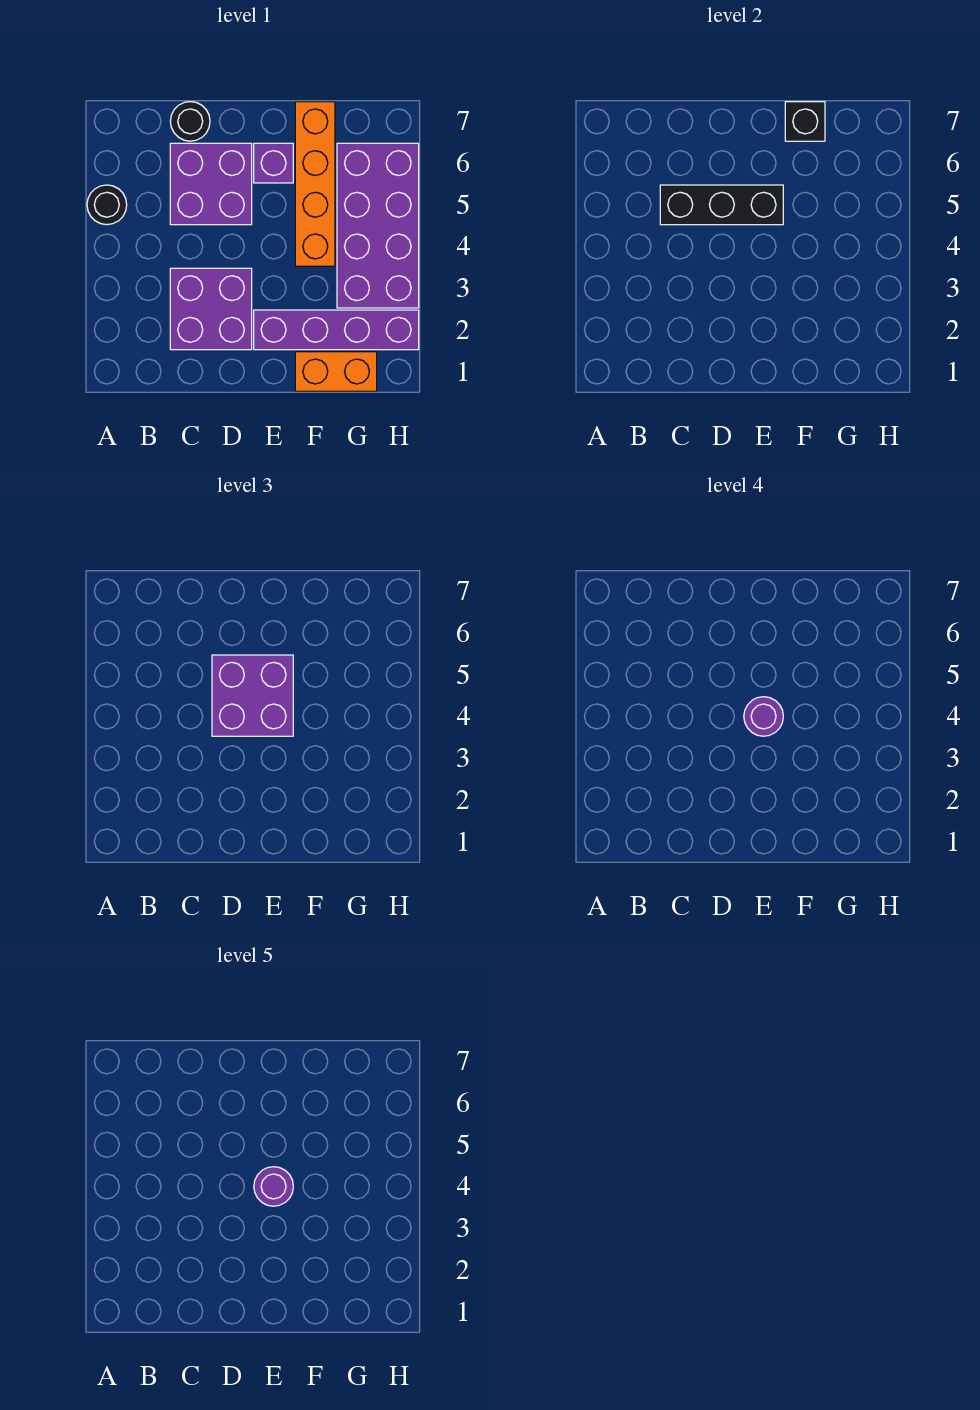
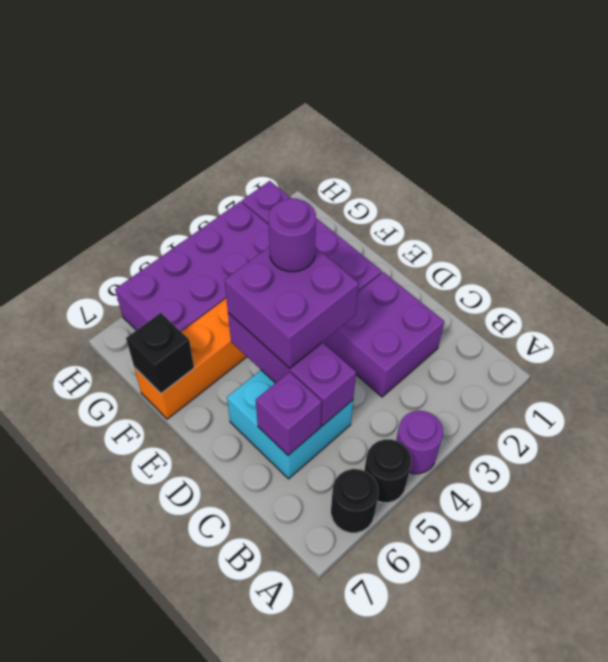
purple brick C5:D6 level 1 -> cyan brick C5:D6 level 1
black brick C5:E5 level 2 -> purple brick C5:E5 level 2
black round brick C7 level 1 -> black round brick A6 level 1
purple round brick E4 level 5 -> purple round brick A4 level 1
purple brick E6 level 1 -> purple brick C6 level 2
orange brick F1:G1 level 1 -> none

